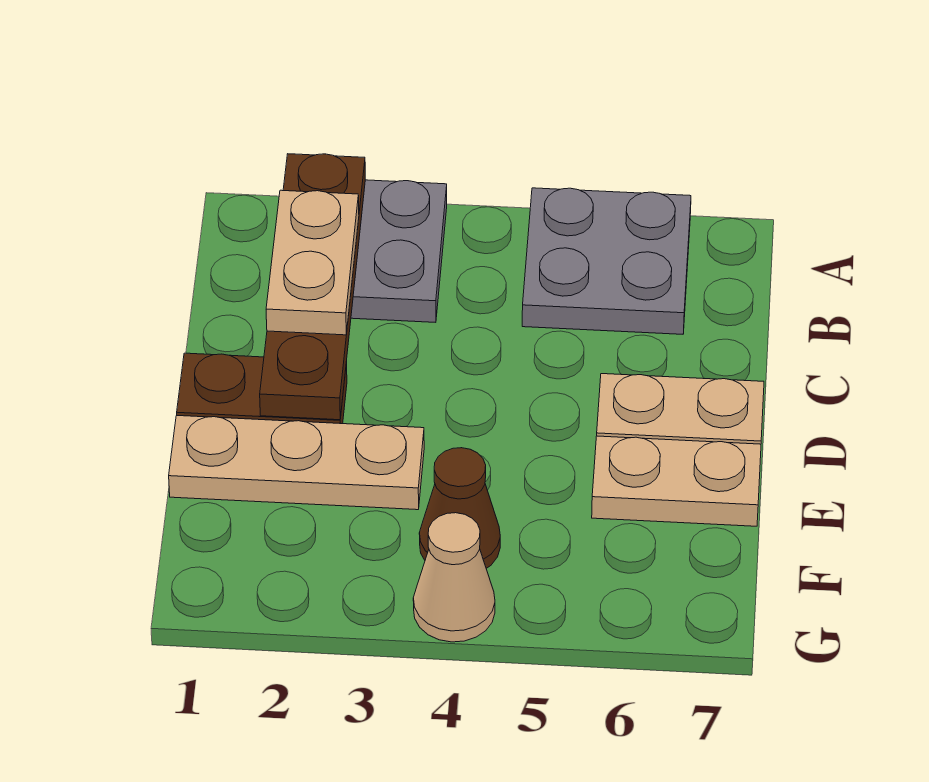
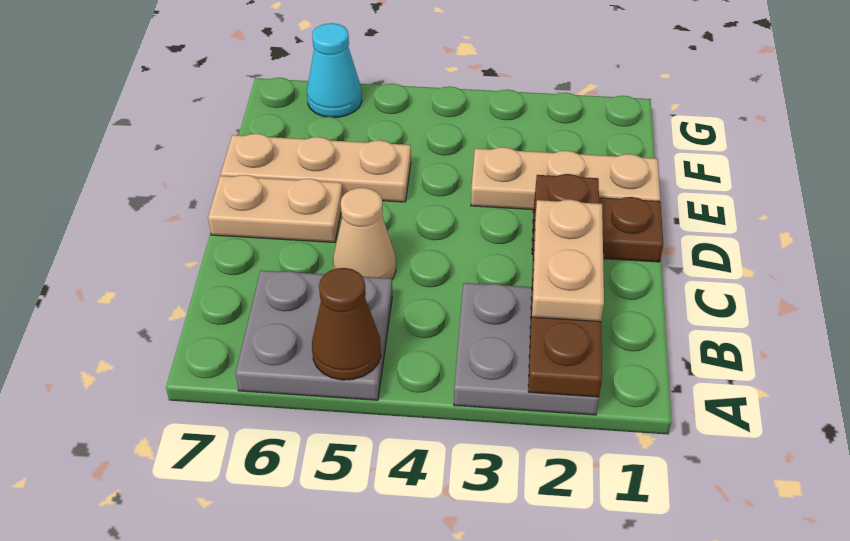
tan plate E6:E7 level 1 -> tan plate E5:E7 level 1
brown cone F4 level 1 -> brown cone A5 level 2
tan cone G4 level 1 -> tan cone C5 level 1
none -> cyan cone G6 level 1

